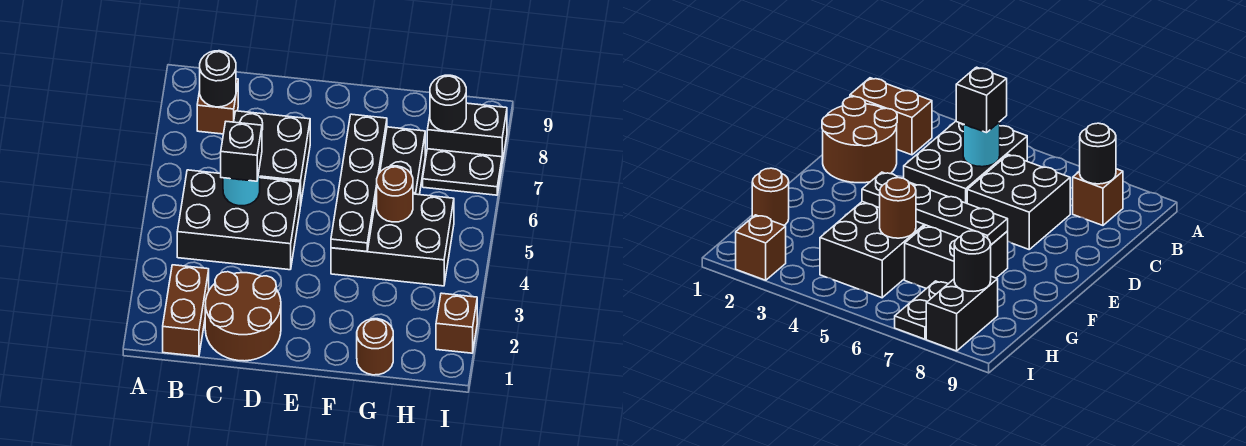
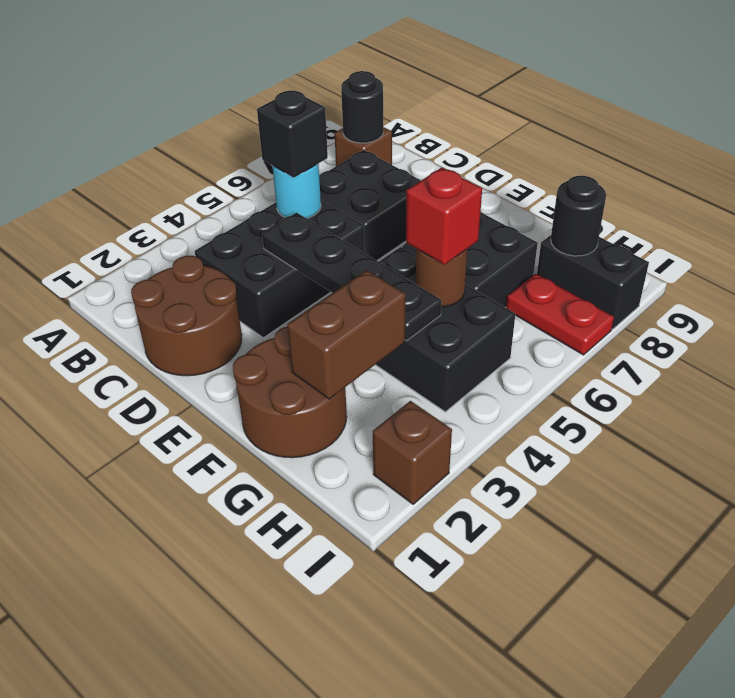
brown brick B1:B2 level 1 -> brown brick G2:G3 level 2
black brick B4:D5 level 1 -> black brick C3:D5 level 1
black plate F4:F7 level 2 -> black plate D4:G4 level 2
brown round brick G1 level 1 -> brown round brick F1:G2 level 1
none -> red brick G5 level 3
black plate H7:I7 level 1 -> red plate H7:I7 level 1

